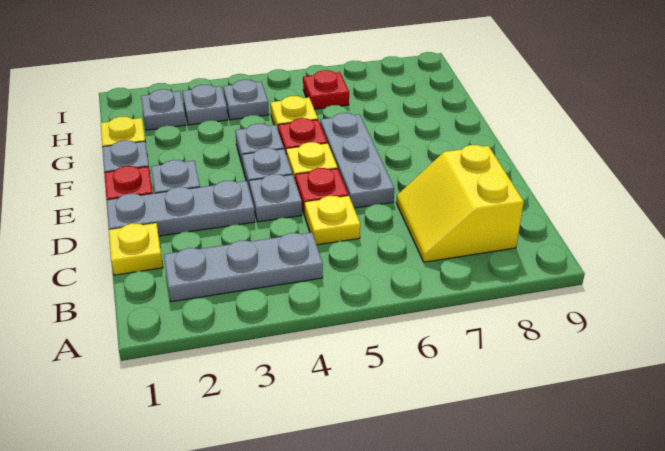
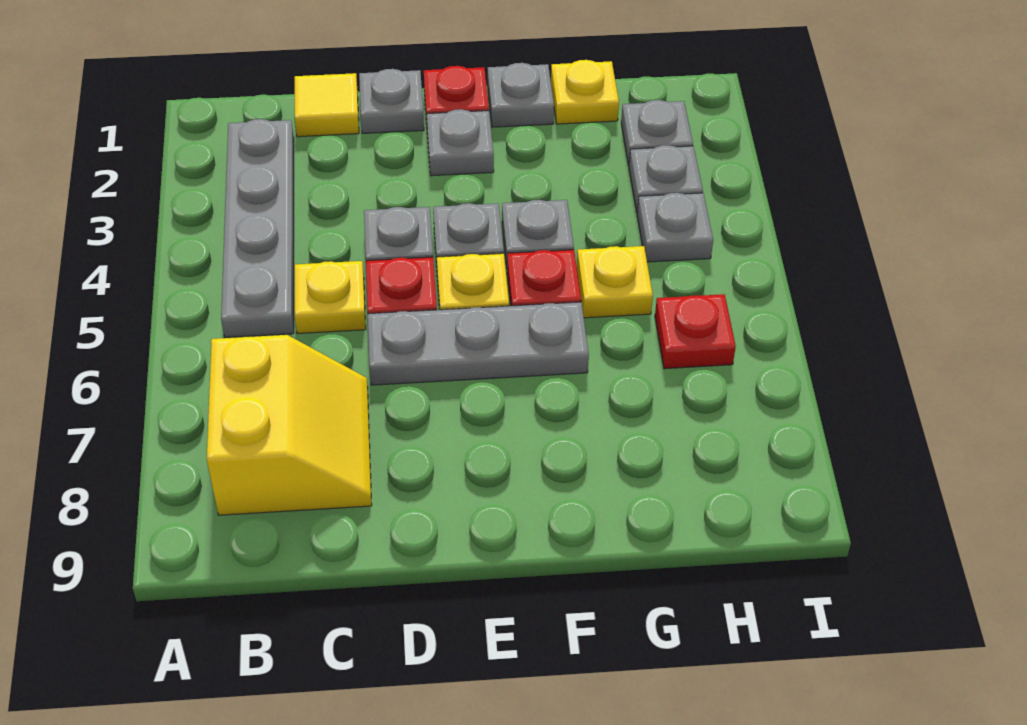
grey plate B2:B4 level 1 -> grey plate B2:B5 level 1
yellow slope B7:C8 level 1 top 8 -> yellow slope B7:C8 level 1 top B
yellow plate C1 level 1 -> yellow tile C1 level 1
grey plate D1:D3 level 1 -> grey plate D1 level 1

